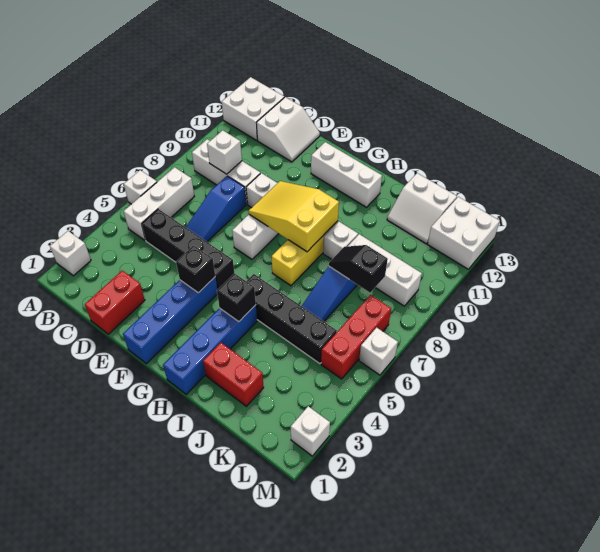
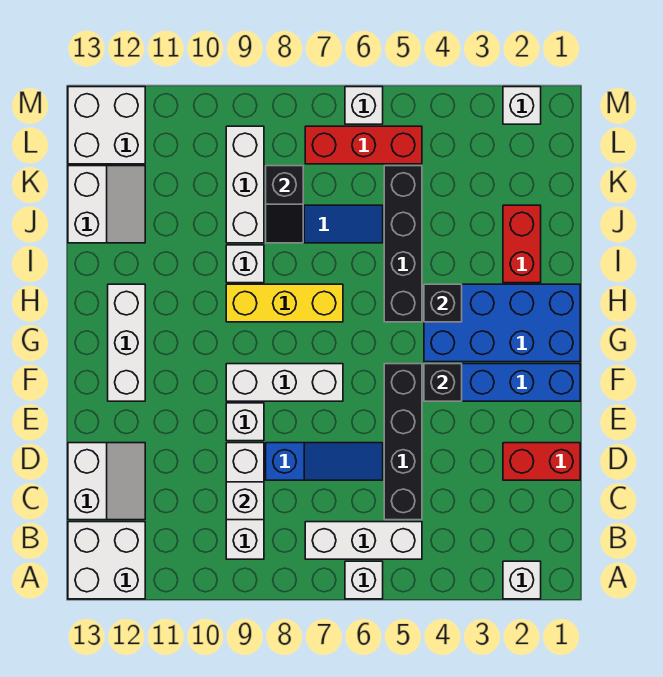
white slope C12:D13 level 1 top C -> white slope C12:D13 level 1 top 13
yellow slope F8:H9 level 2 top H -> none
blue brick H1:H4 level 1 -> blue brick G1:H4 level 1

